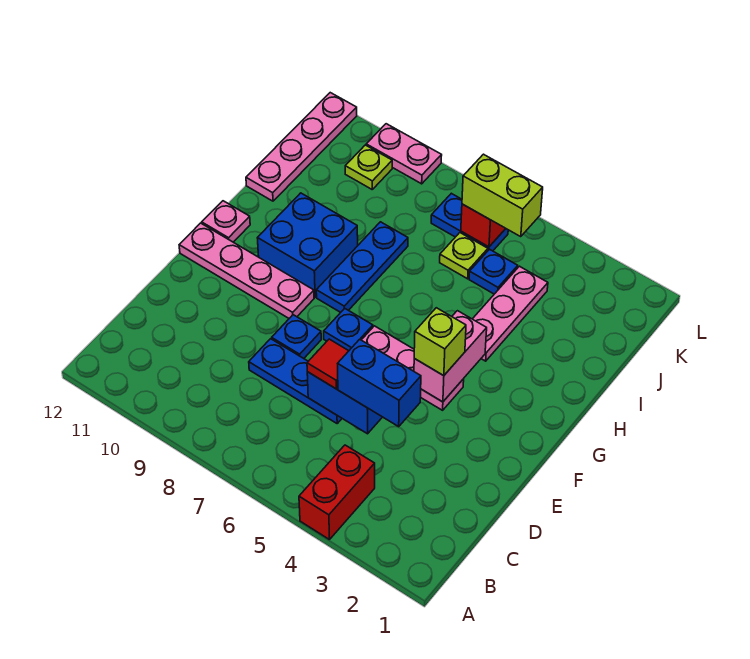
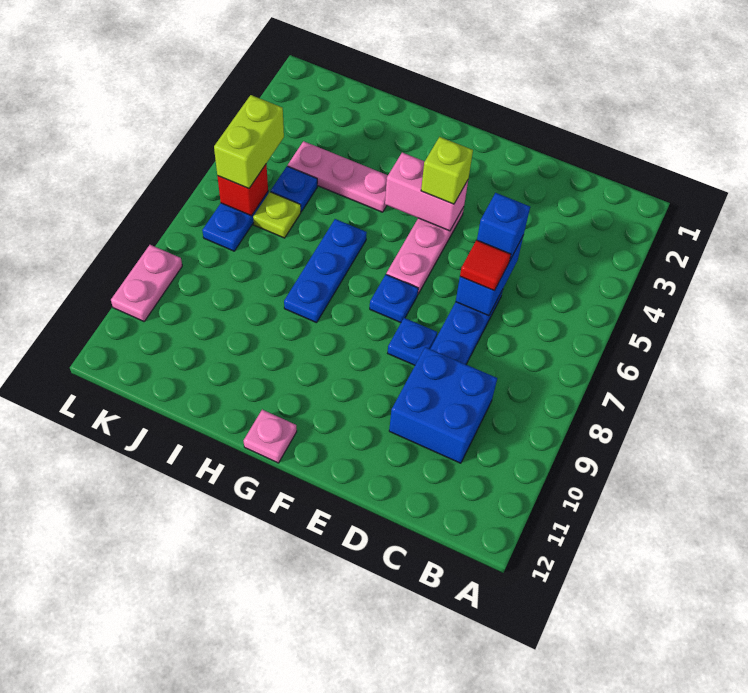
red brick A4:B4 level 1 -> none
blue brick D4:D5 level 3 -> blue brick D5 level 3
pink plate F9:F12 level 1 -> none
blue plate G8:I8 level 1 -> blue plate H6:H8 level 1
blue brick G9:H10 level 1 -> blue brick C9:D10 level 1
pink plate I12:L12 level 1 -> none
lime plate K10 level 1 -> none

